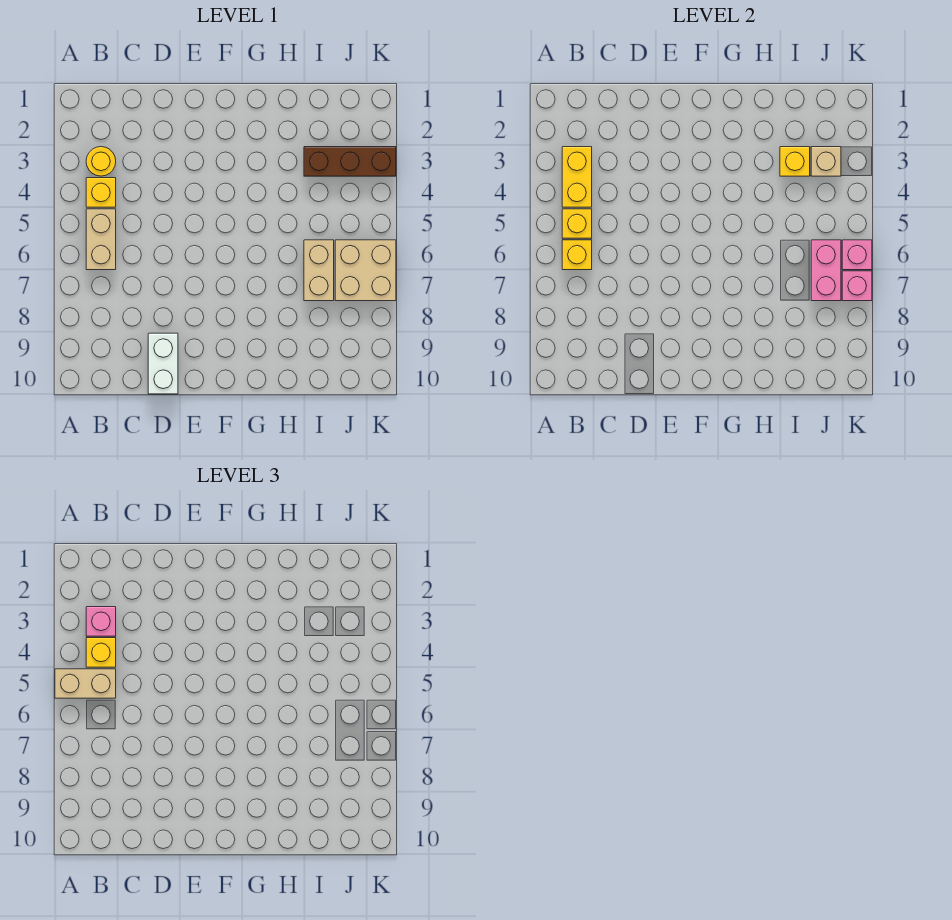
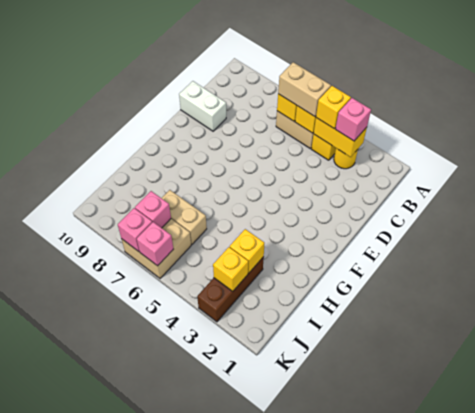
tan brick A5:B5 level 3 -> tan brick B5:B6 level 3
tan brick J3 level 2 -> yellow brick J3 level 2
pink brick J6:J7 level 2 -> pink brick J7 level 2

